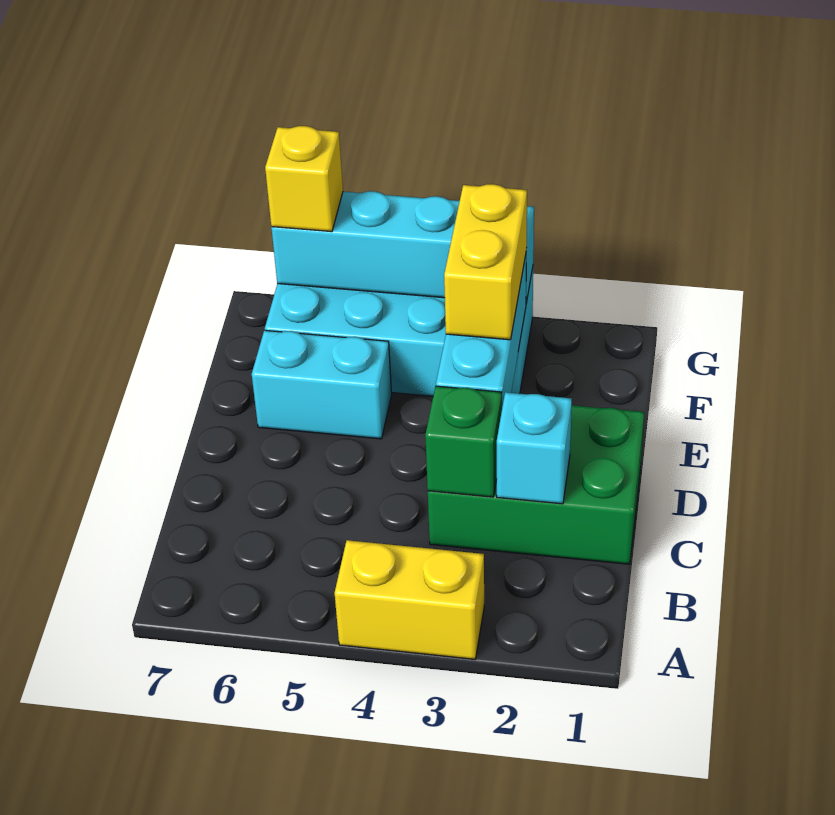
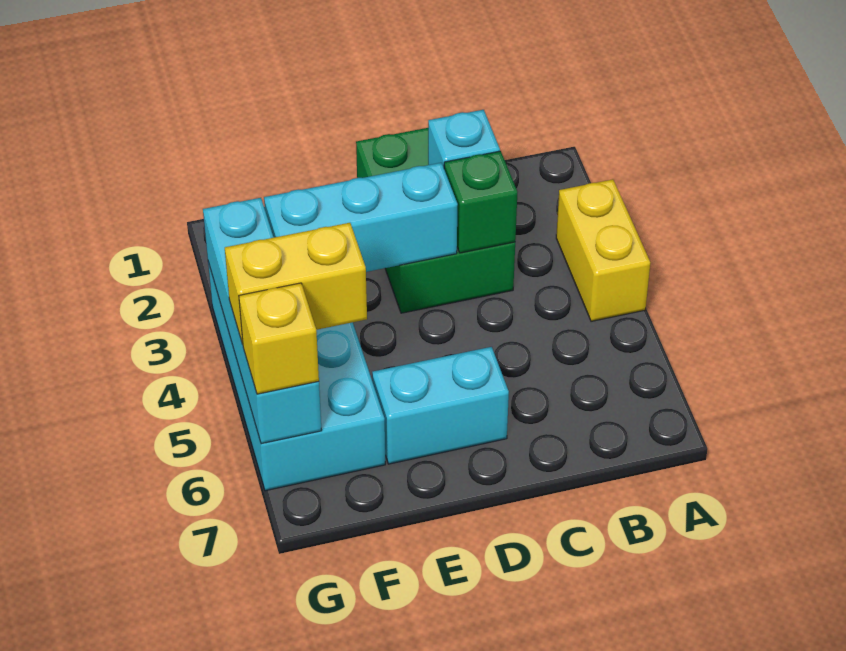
yellow brick E3:F3 level 3 -> yellow brick F5:G5 level 3
cyan brick E5:E6 level 1 -> cyan brick D6:E6 level 1

